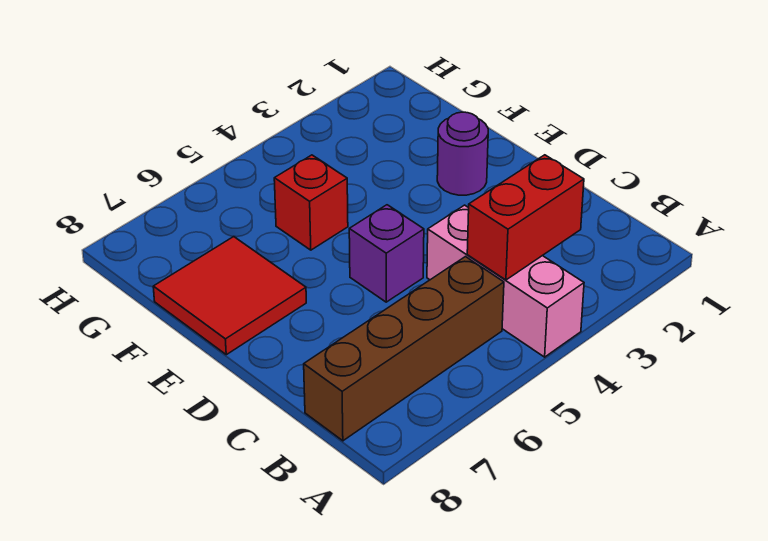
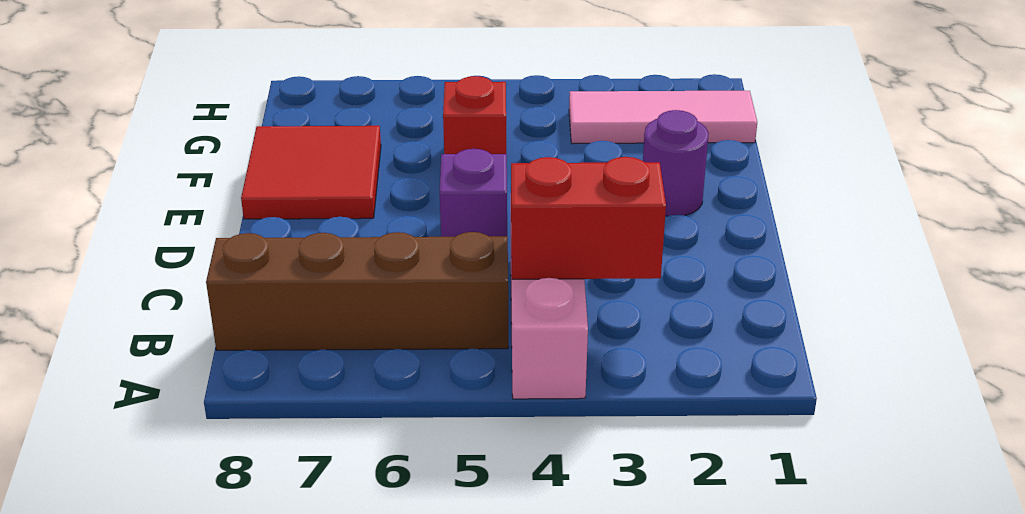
none -> pink tile G1:G3 level 1

